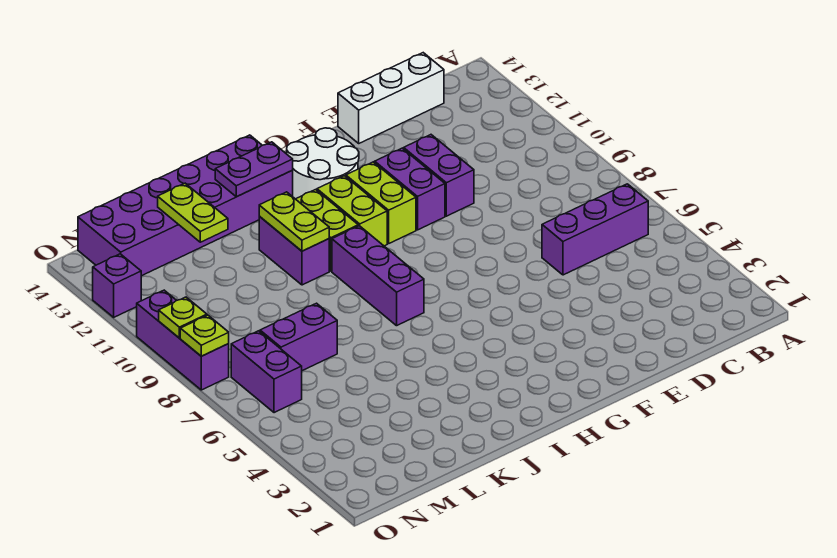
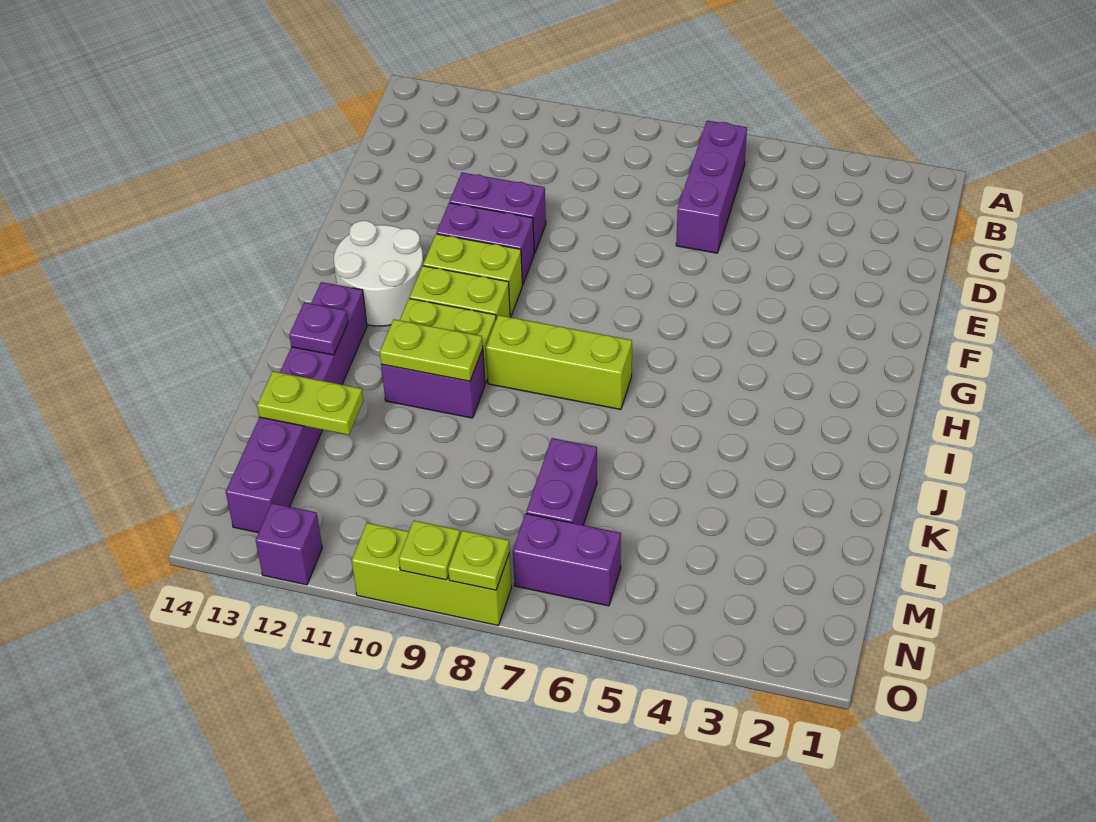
white brick C14:E14 level 1 -> none
purple brick I7:I9 level 1 -> lime brick I7:I9 level 1
purple brick I13:N14 level 1 -> purple brick I13:N13 level 1
purple plate I13:J13 level 2 -> purple plate J13 level 2
purple brick O8:O10 level 1 -> lime brick O8:O10 level 1

